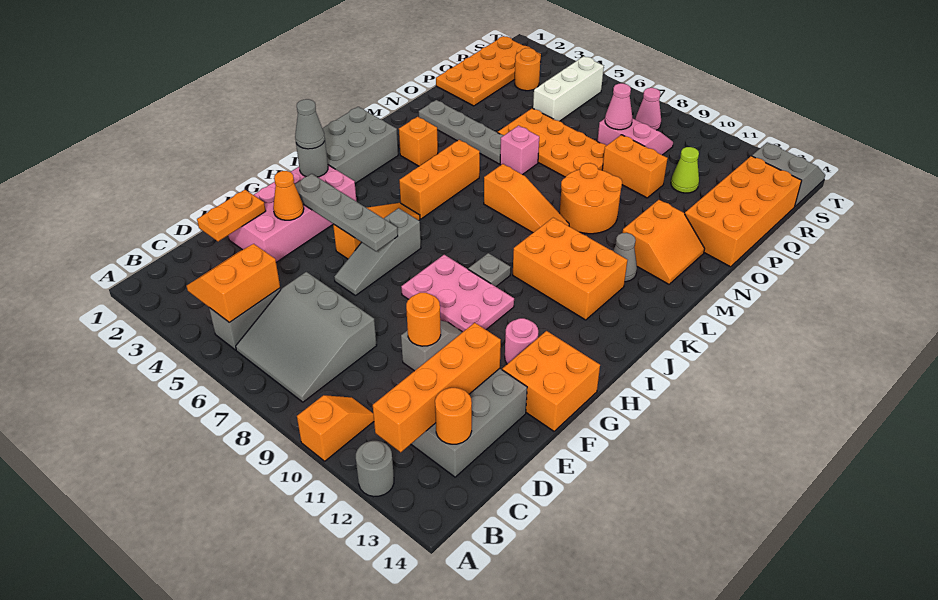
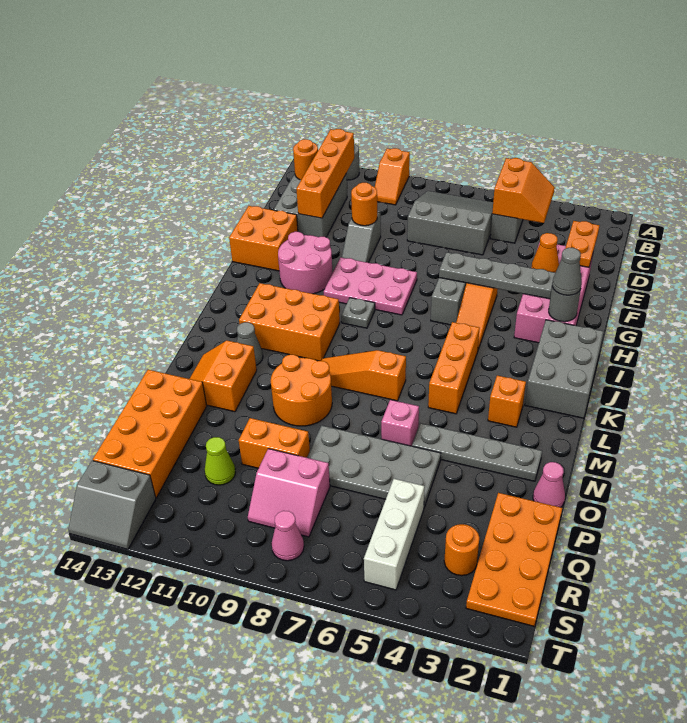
pink round brick G12 level 1 -> pink round brick G11:H12 level 1
orange plate O5:P8 level 1 -> grey plate O5:P8 level 1
pink cone Q8 level 2 -> pink cone O1 level 1

